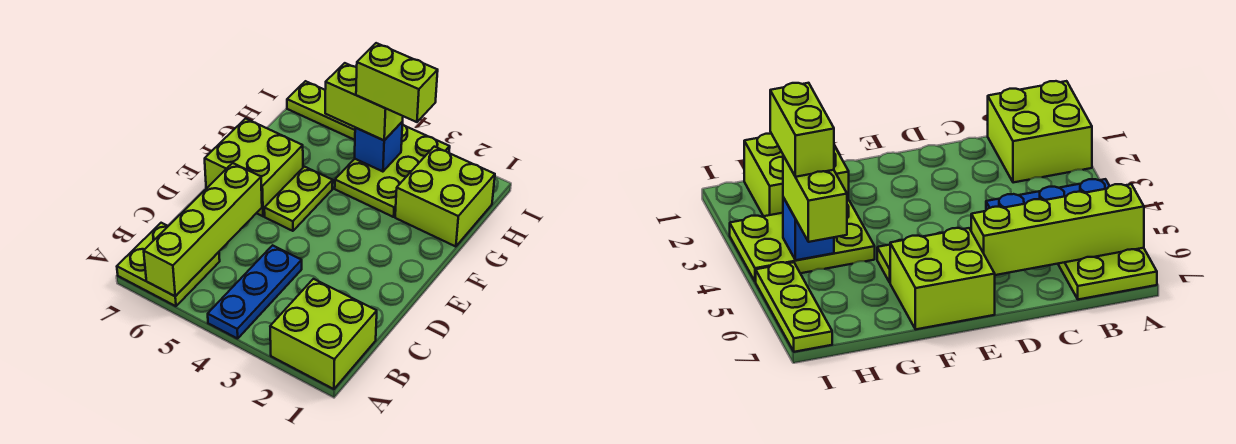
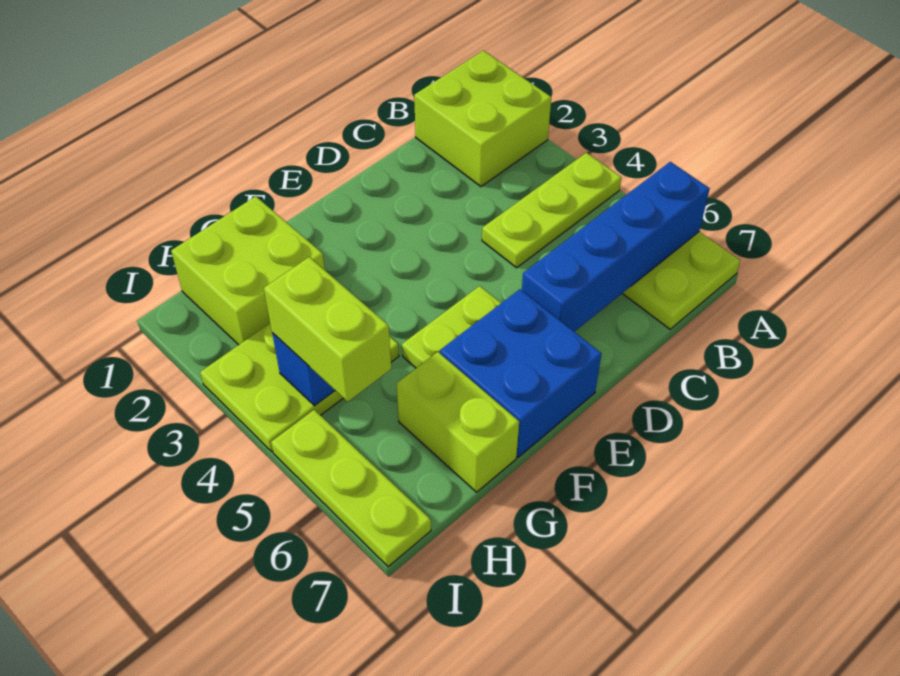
blue plate A4:C4 level 1 -> lime plate A4:C4 level 1
lime brick A6:D6 level 2 -> blue brick A6:D6 level 2
lime brick E6:F7 level 1 -> blue brick E6:F7 level 1
lime brick H3:H4 level 4 -> lime brick G6:G7 level 1

